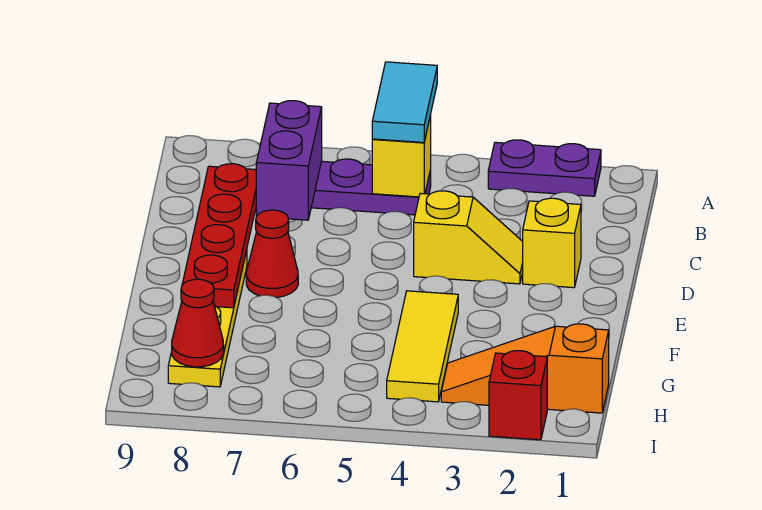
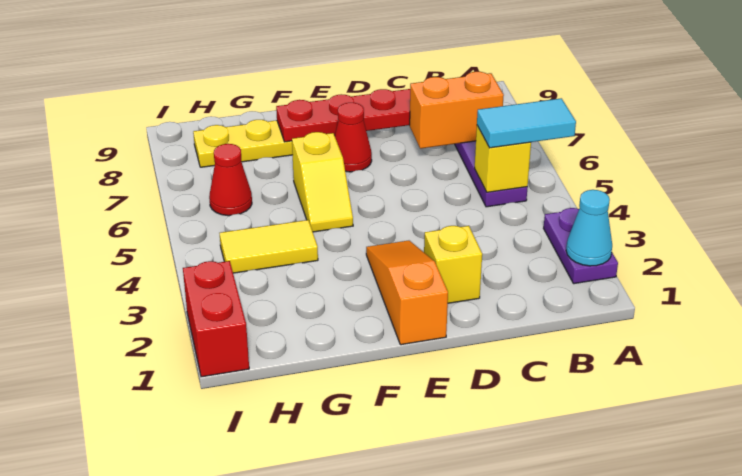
none -> cyan cone A2 level 2
purple brick B7:C7 level 2 -> orange brick B7:C7 level 2
yellow slope D3:D4 level 1 top 4 -> yellow slope F5:F6 level 1 top 6
yellow tile F4:H4 level 1 -> yellow tile G4:H4 level 1
orange slope H1:H3 level 1 top 1 -> orange slope E1:E3 level 1 top 1
red cone H8 level 2 -> red cone H6 level 1
red brick I2 level 1 -> red brick I1:I2 level 1

